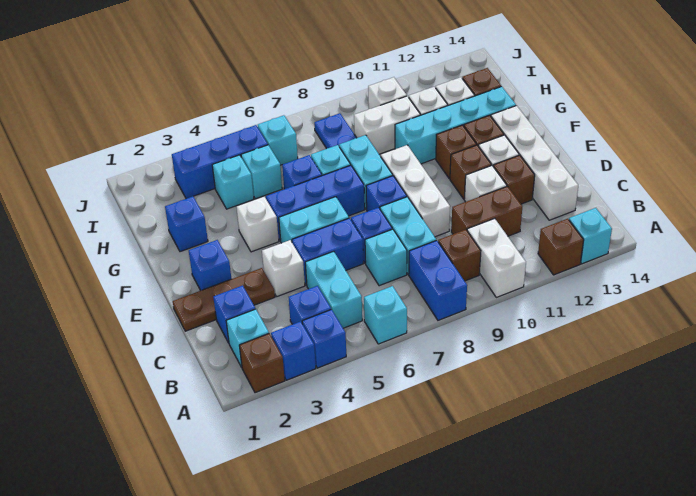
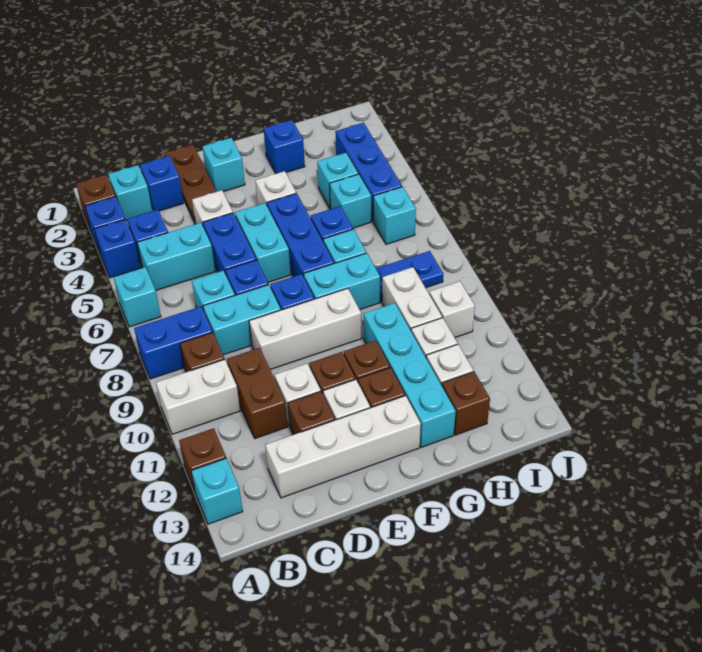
blue brick E2 level 1 -> cyan brick E2 level 1

